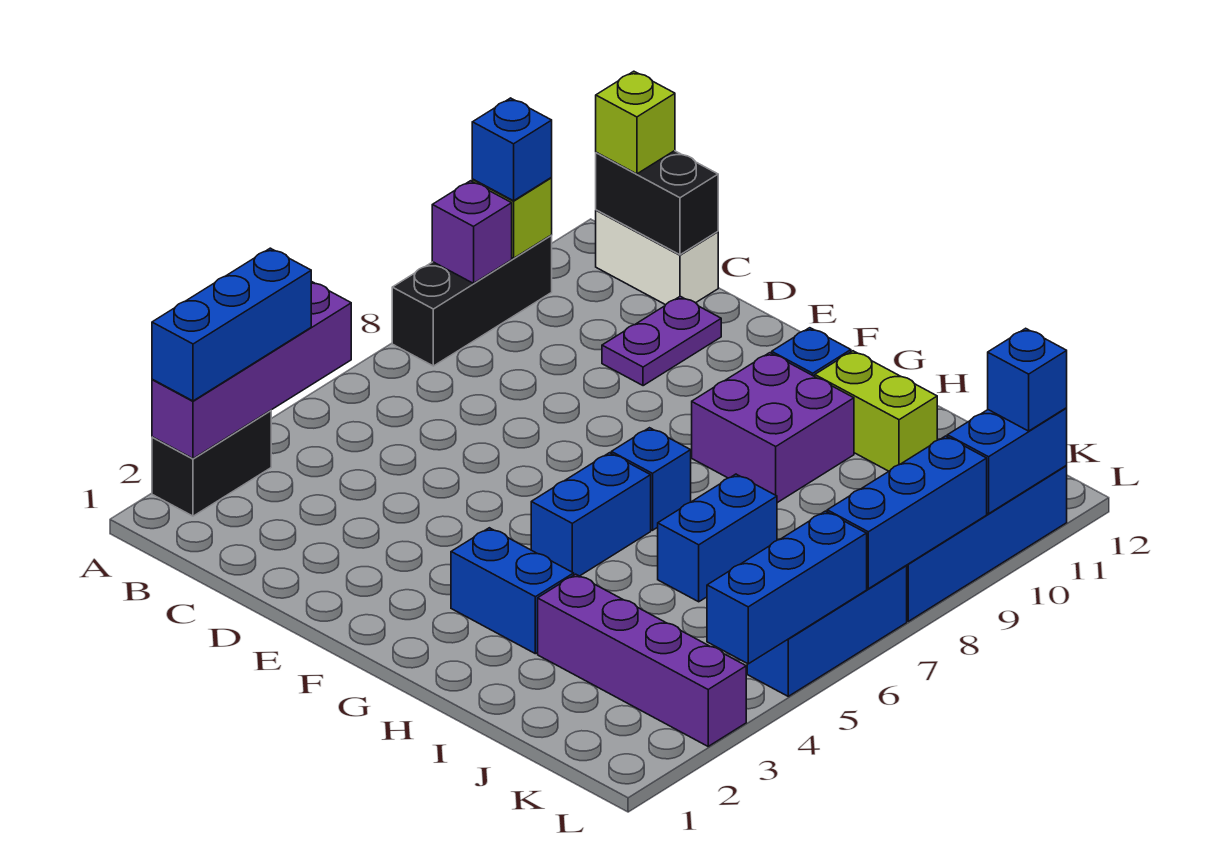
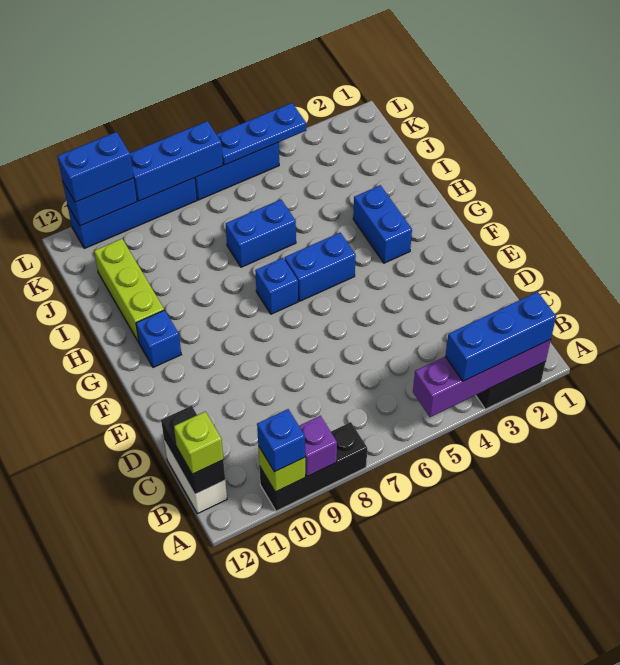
purple plate D10:D11 level 1 -> none
purple brick G9:H10 level 1 -> none
lime brick H11:I11 level 1 -> lime brick H11:J11 level 1
purple brick I3:L3 level 1 -> none
blue brick L4:L6 level 2 -> blue plate L4:L6 level 2
blue brick L11 level 3 -> blue brick L10:L11 level 3

